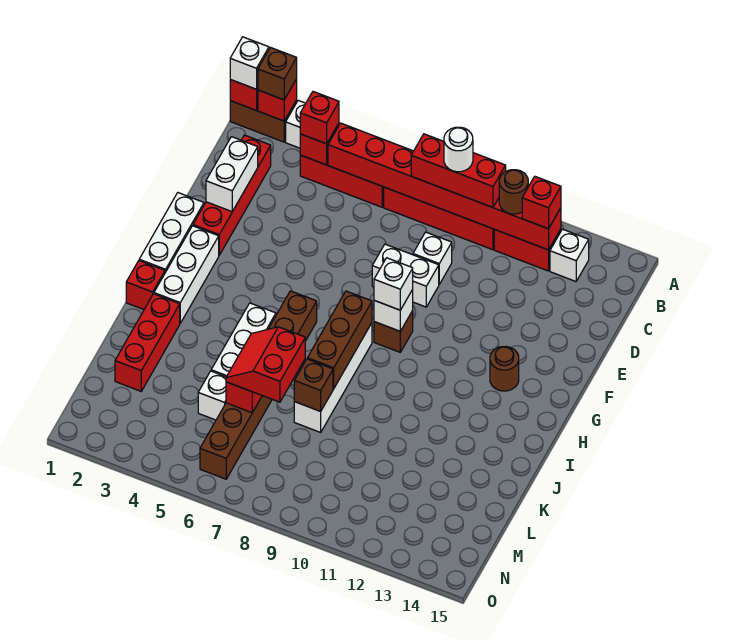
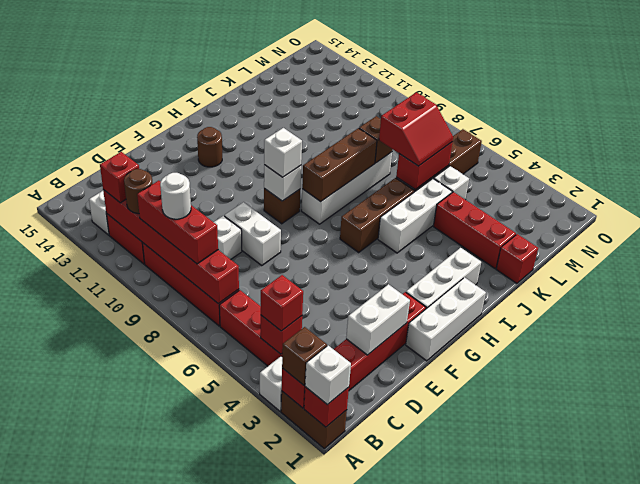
red brick B5:B12 level 2 -> red brick B7:B12 level 2
red brick I1 level 1 -> red brick K1 level 1
red brick J2:L2 level 1 -> red brick K2:K4 level 1

